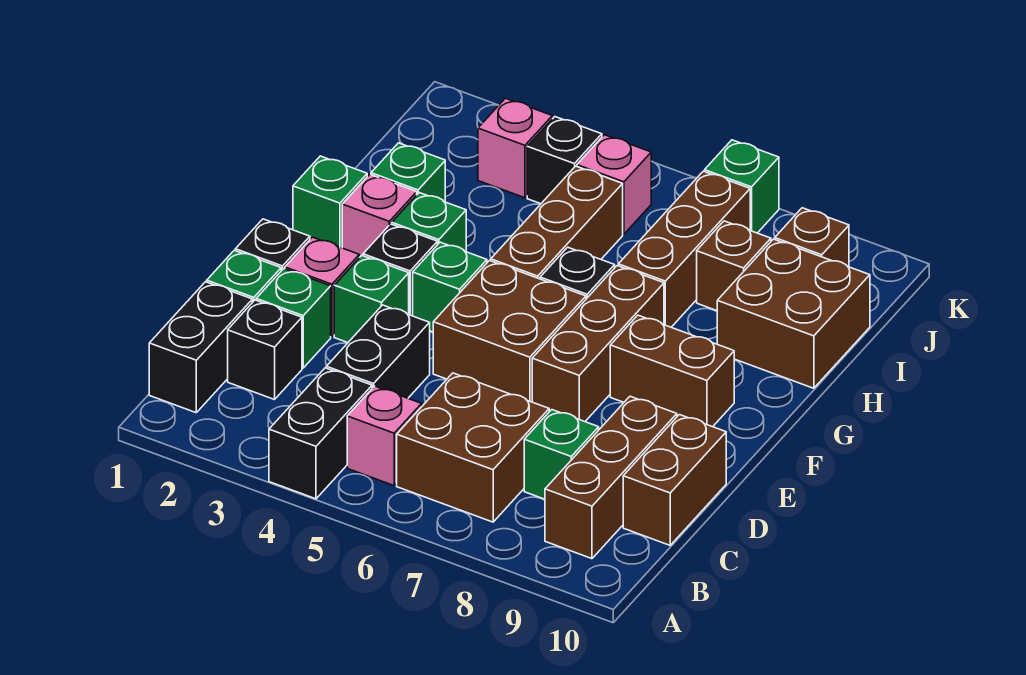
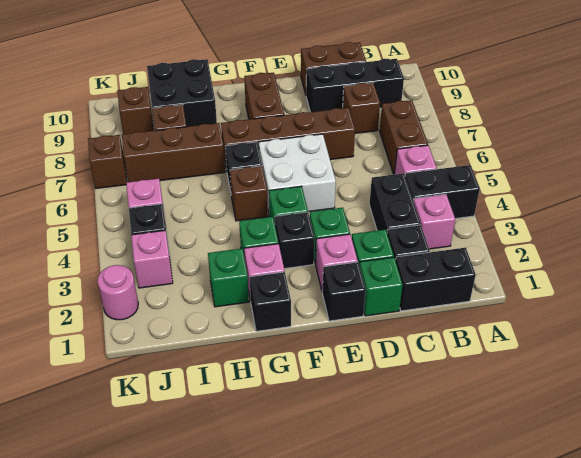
none -> pink brick B3 level 1
brown brick B6:C7 level 1 -> brown brick B6:B7 level 1
brown brick B9:D9 level 1 -> black brick B9:D9 level 1
black brick C4:D4 level 1 -> black brick C3:C4 level 1
green brick C8 level 1 -> brown brick C8 level 1
brown brick E5:F6 level 1 -> white brick E5:F6 level 1
brown brick E7:G7 level 1 -> brown brick D7:G7 level 1
green brick G1 level 1 -> black brick G1 level 1
brown brick G5:I5 level 1 -> brown brick G5 level 1
brown brick H9:I10 level 1 -> black brick H9:I10 level 1
none -> pink round brick K2 level 1
green brick K7 level 1 -> brown brick K7 level 1

